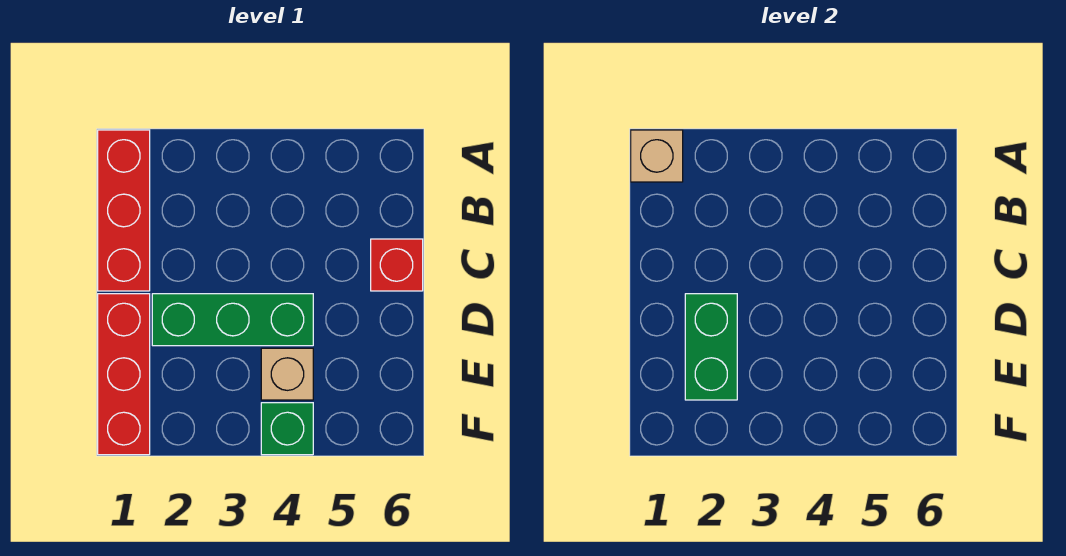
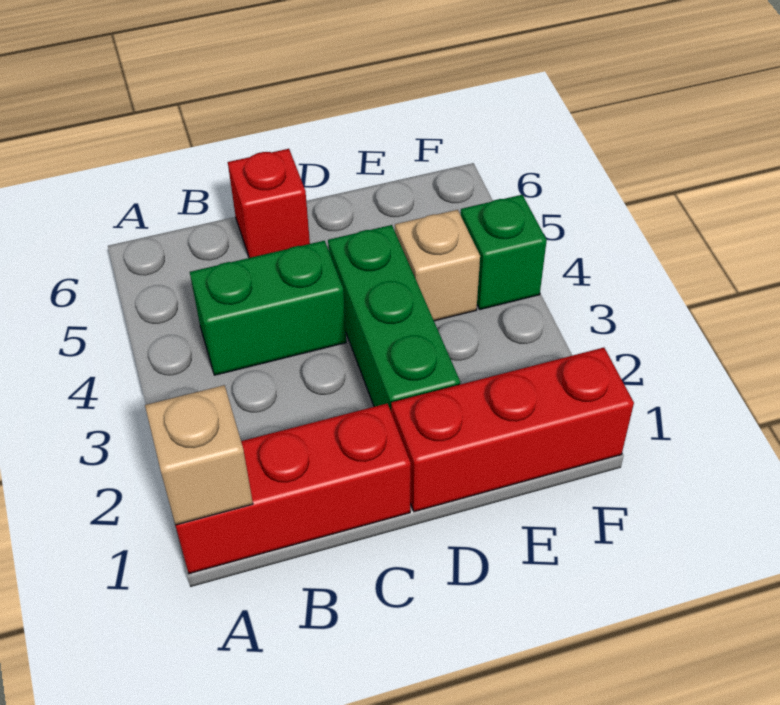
green brick D2:E2 level 2 -> green brick B4:C4 level 1

